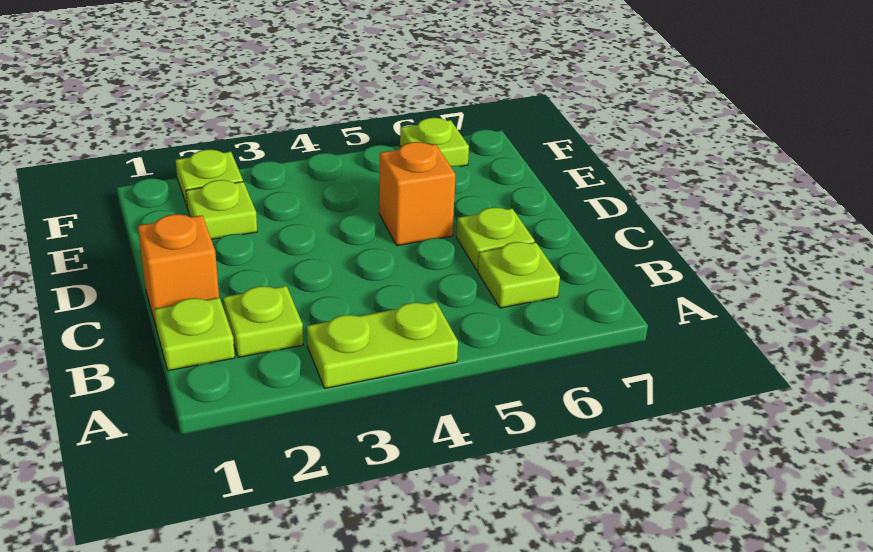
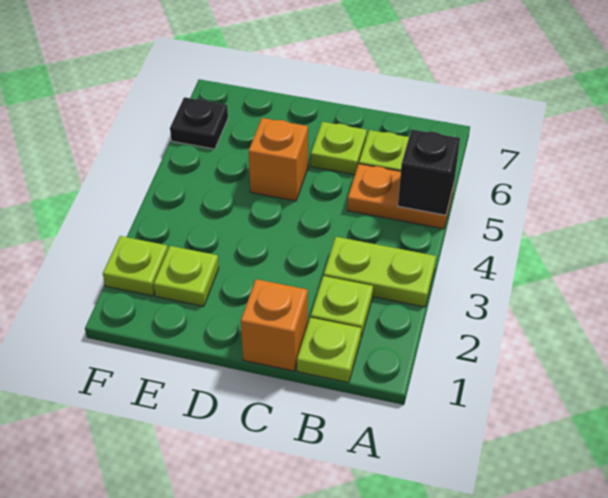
lime plate A3:A4 level 1 -> lime plate A3:B3 level 1
none -> orange plate A5:B5 level 1
none -> black brick A5 level 2
lime plate F6 level 1 -> black plate F6 level 1

